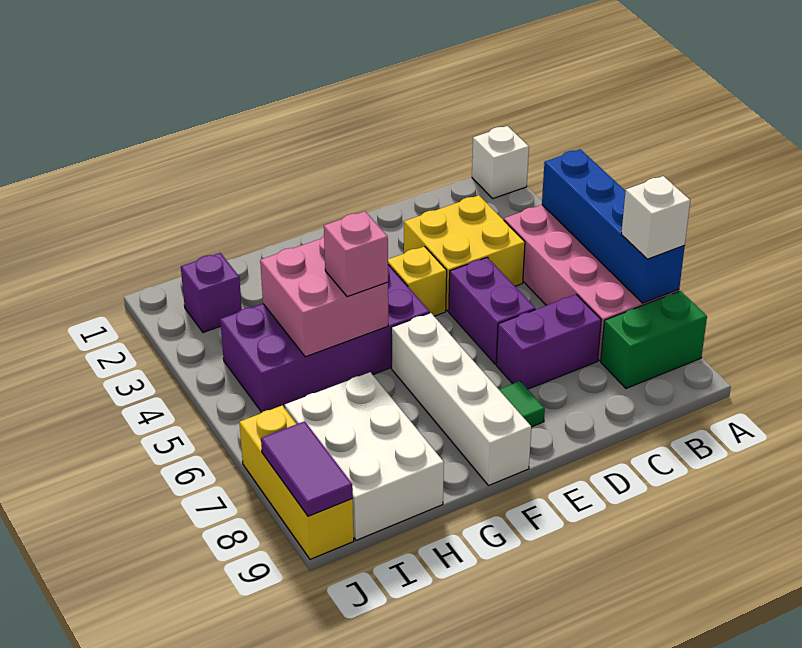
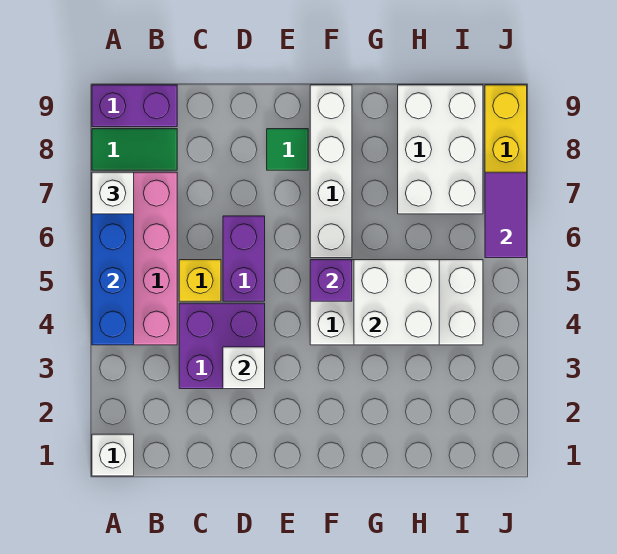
green brick A8:B8 level 1 -> green tile A8:B8 level 1
yellow brick C3:D4 level 1 -> purple brick C3:D4 level 1
purple brick C7:D7 level 1 -> purple brick A9:B9 level 1
none -> white brick D3 level 2
yellow brick E4 level 1 -> yellow brick C5 level 1
purple brick F4:I5 level 1 -> white brick F4:I5 level 1
pink brick G4:H5 level 2 -> white brick G4:H5 level 2
pink brick G5 level 3 -> none
purple brick I2 level 1 -> purple brick F5 level 2
purple tile J8:J9 level 2 -> purple tile J6:J7 level 2

